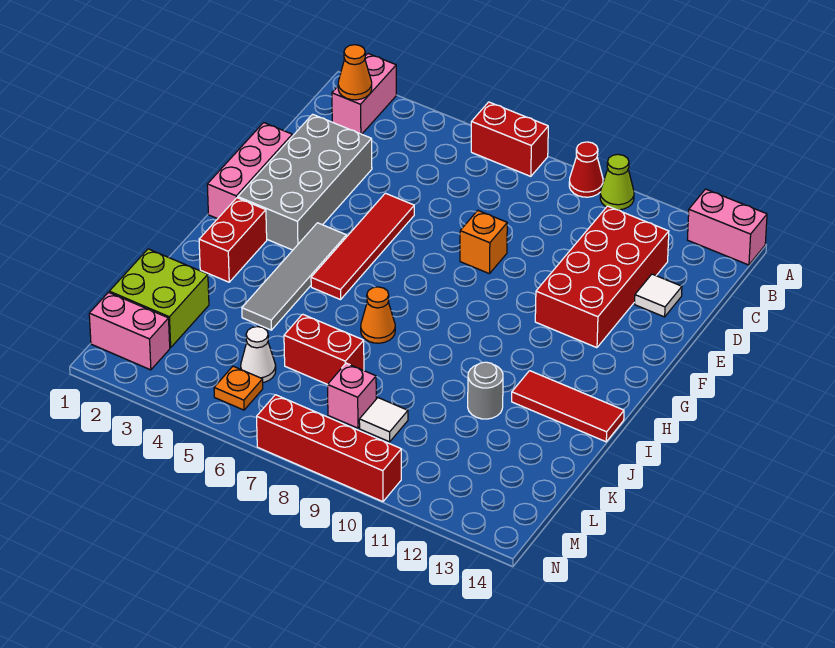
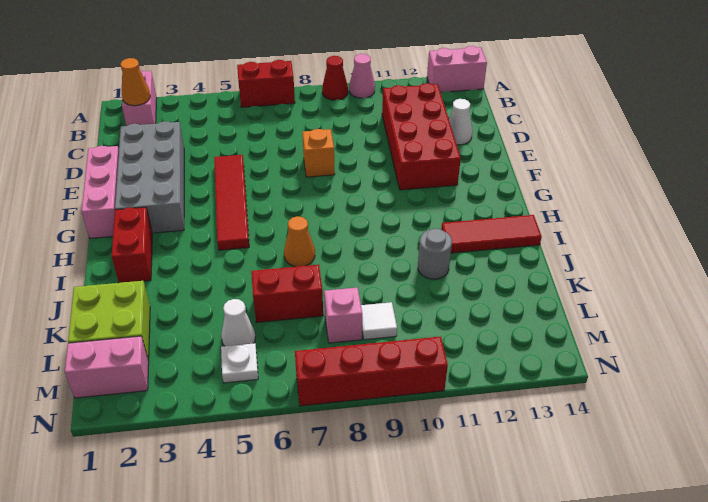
lime cone A10 level 1 -> pink cone A10 level 1
white tile D13 level 1 -> white cone D13 level 1
grey tile G4:J4 level 1 -> none
orange plate M5 level 1 -> white plate M5 level 1

